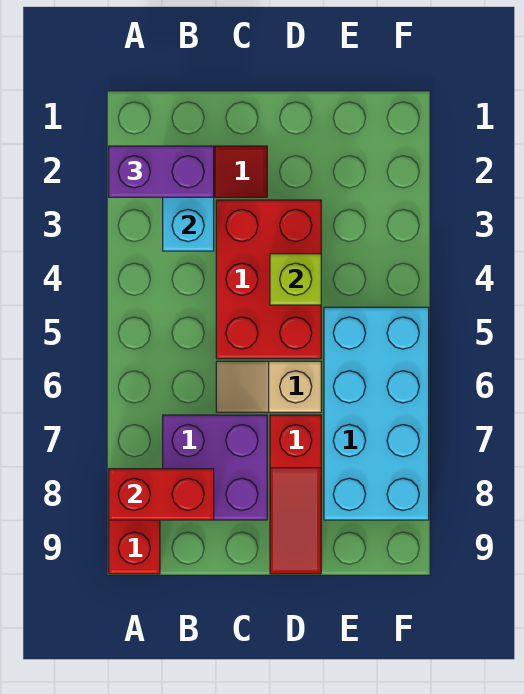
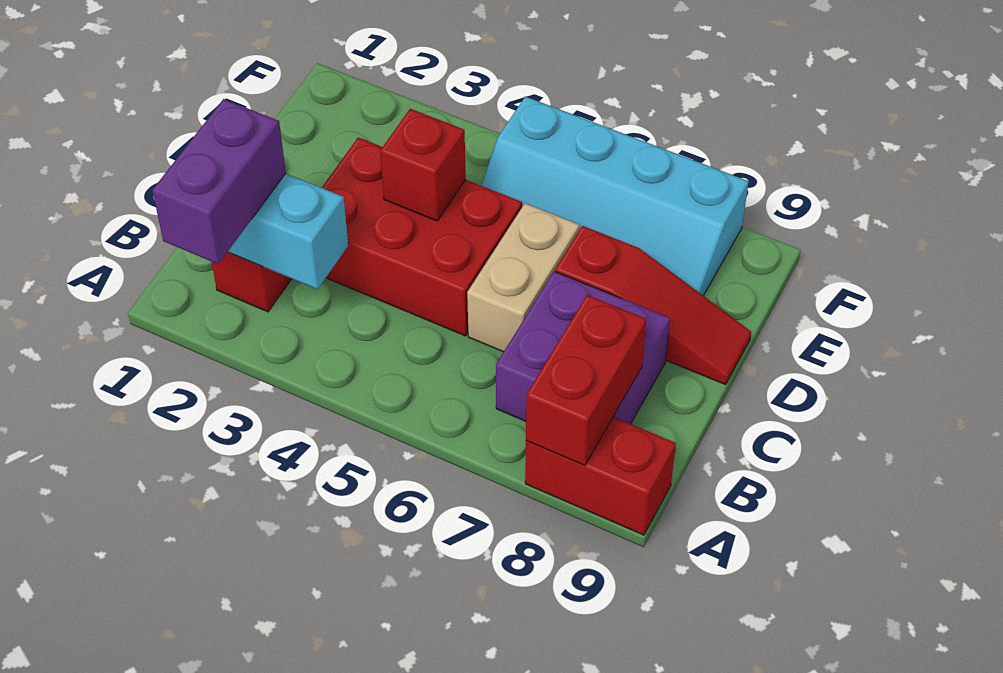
tan slope C6:D6 level 1 top D -> tan brick C6:D6 level 1
lime brick D4 level 2 -> red brick D4 level 2
cyan brick E5:F8 level 1 -> cyan slope E5:F8 level 1 top F

